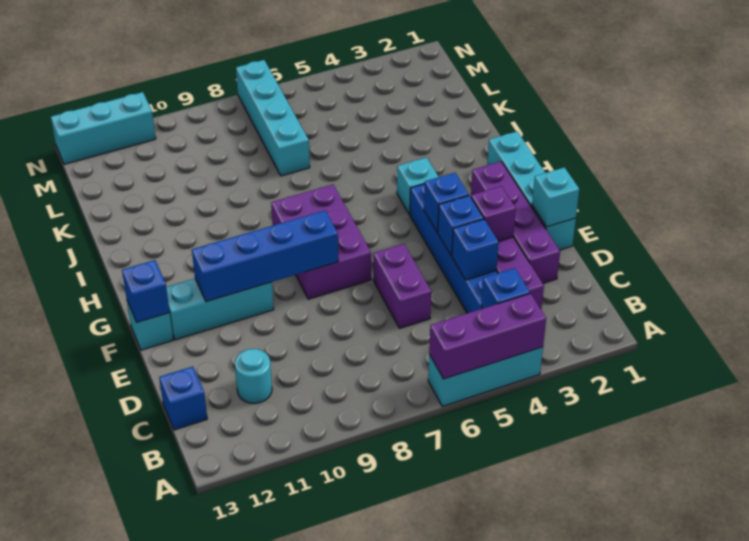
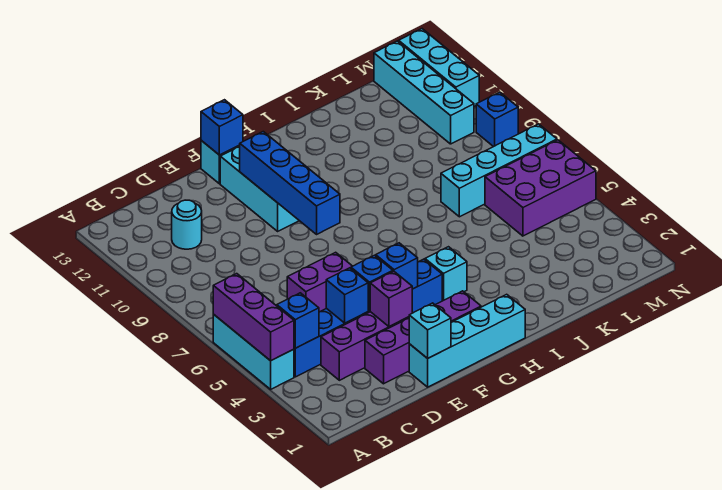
blue brick C13 level 1 -> blue brick N9 level 1
purple brick F7:H8 level 1 -> purple brick L5:N6 level 1
none -> cyan brick M10:M13 level 1

